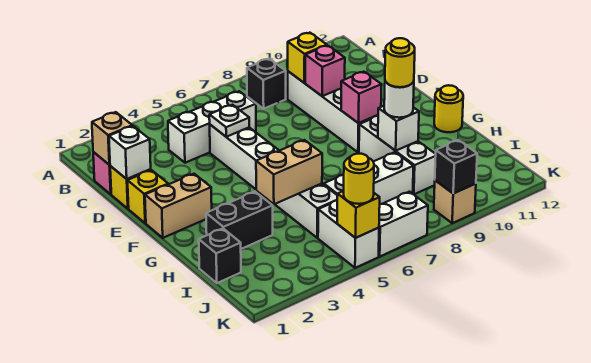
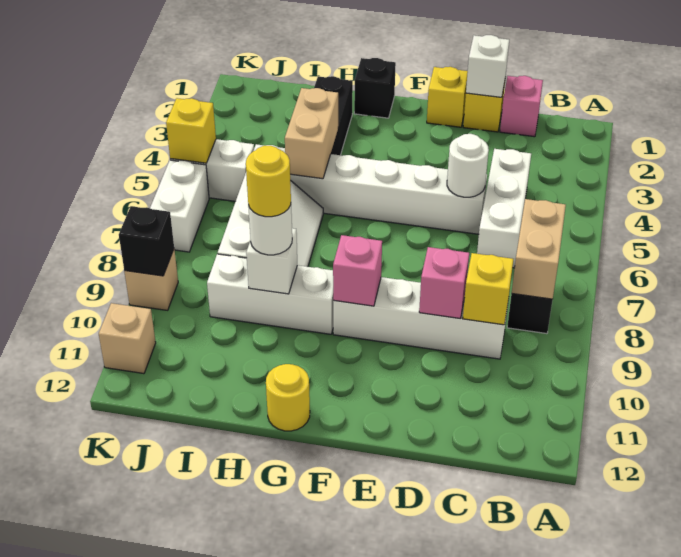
tan brick C1 level 2 -> tan brick K11 level 1
white plate D5 level 2 -> white round brick D5 level 2
tan brick F1:F2 level 1 -> tan brick B7:B8 level 2
black brick I1 level 1 -> black brick G1 level 1
yellow round brick K5 level 3 -> none

